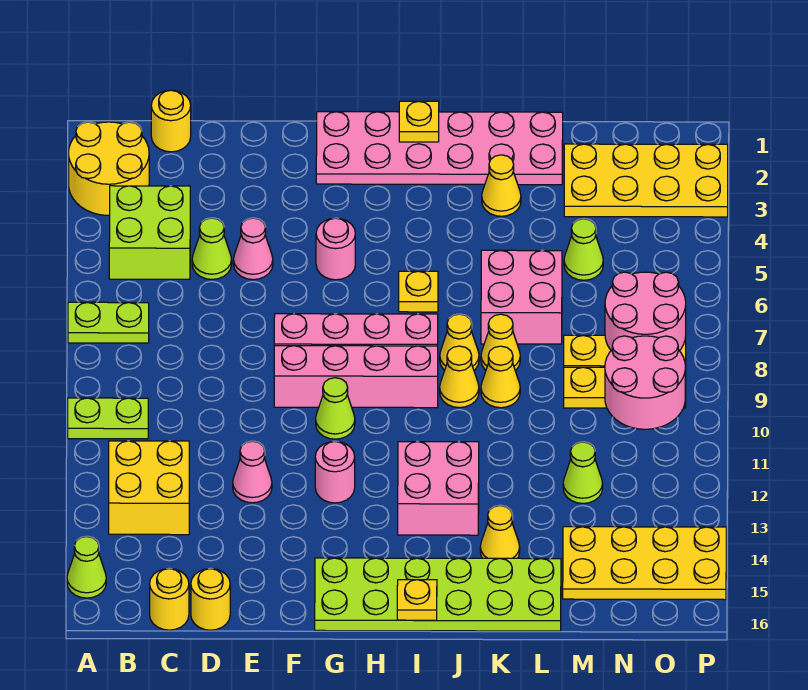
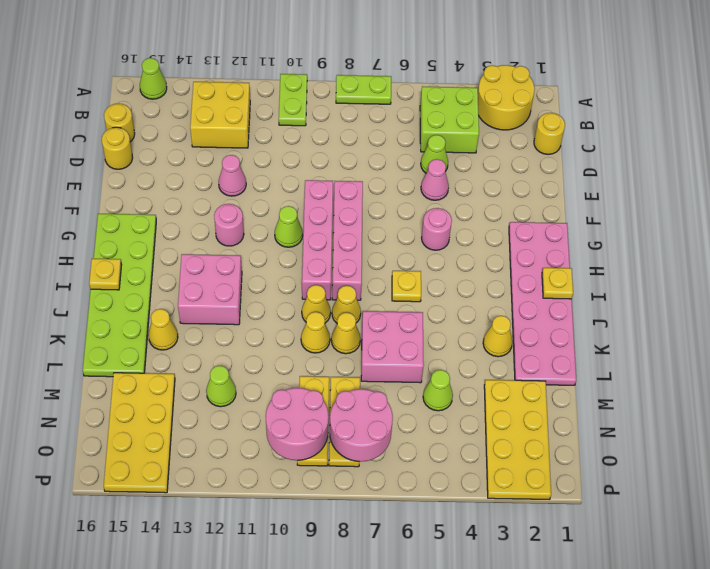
lime plate A7:B7 level 1 -> lime plate A7:A8 level 1

